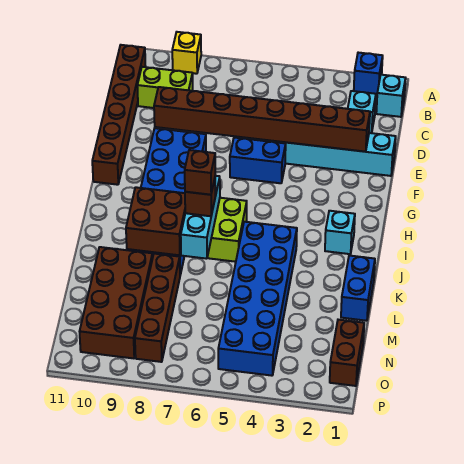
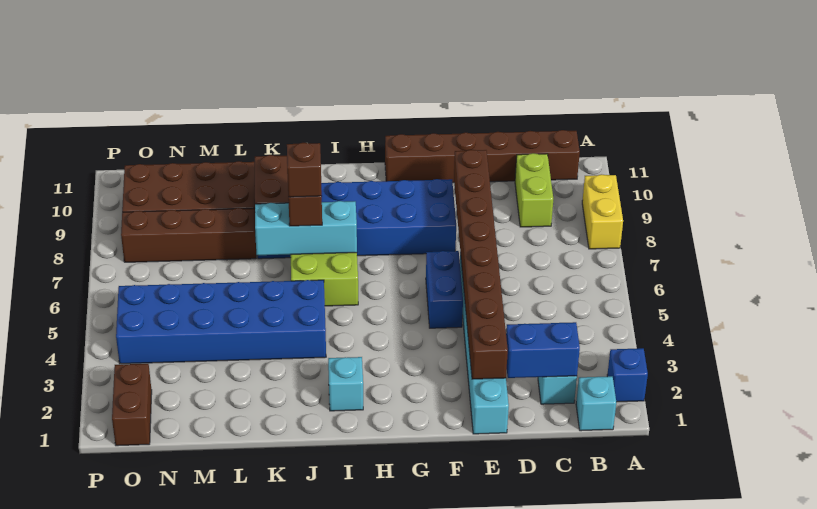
yellow brick A9 level 1 -> yellow brick A8:A9 level 1
blue brick K1:L1 level 1 -> blue brick C2:D2 level 2
brown brick N1:O1 level 1 -> brown brick O1:O2 level 1

